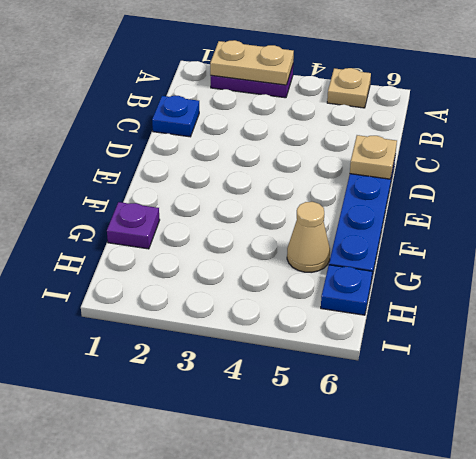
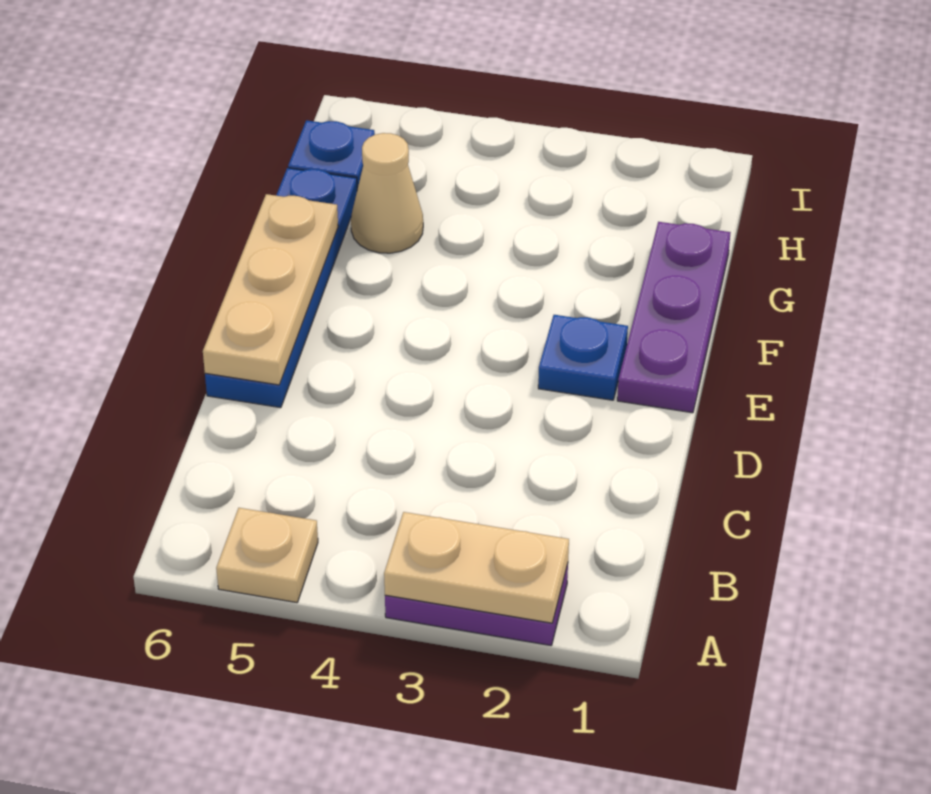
blue plate C1 level 1 -> blue plate E2 level 1
tan plate D6 level 2 -> tan plate D6:F6 level 2
purple plate G1 level 1 -> purple plate E1:G1 level 1

